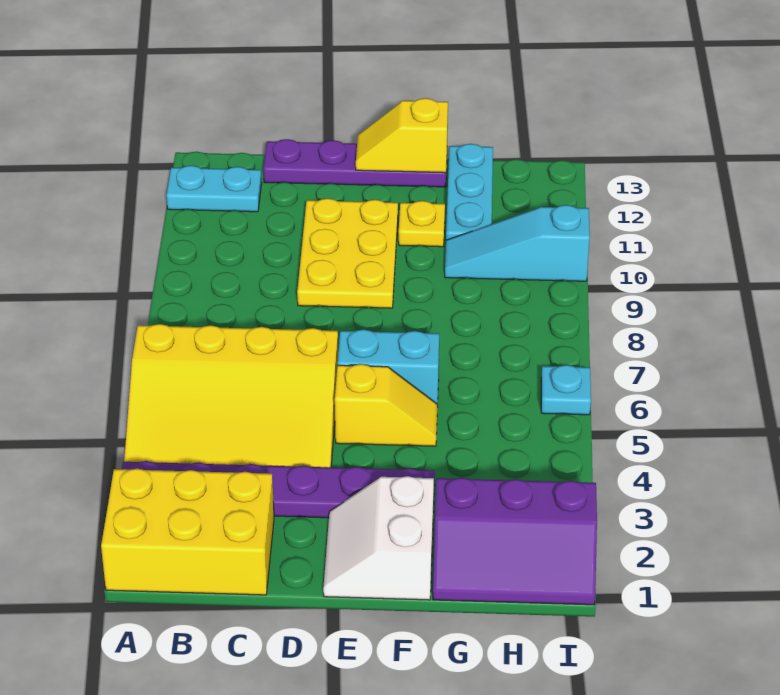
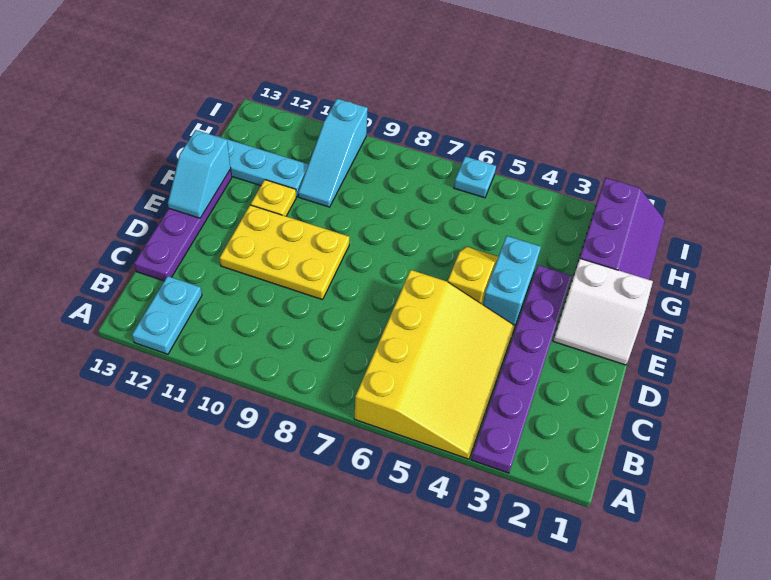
yellow brick A1:C2 level 1 -> none
cyan brick E6:F6 level 1 -> cyan brick E4:F4 level 1
yellow slope E13:F13 level 2 top F -> cyan slope E13:F13 level 2 top F

